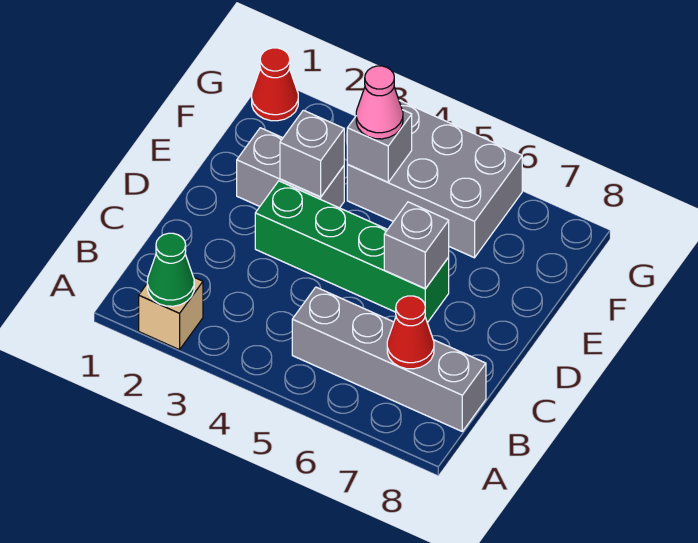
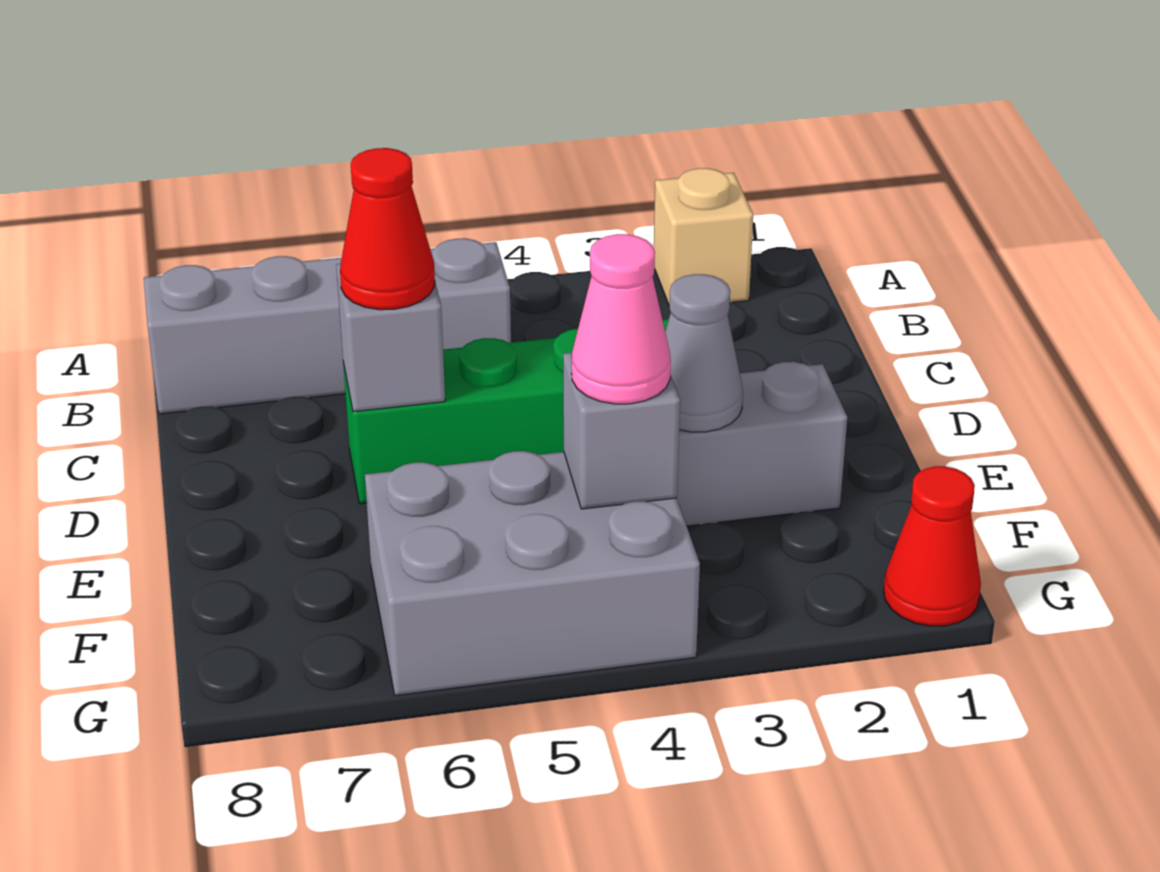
green cone A2 level 2 -> none
red cone B7 level 2 -> red cone D6 level 3
grey brick E3 level 2 -> grey cone E3 level 2

